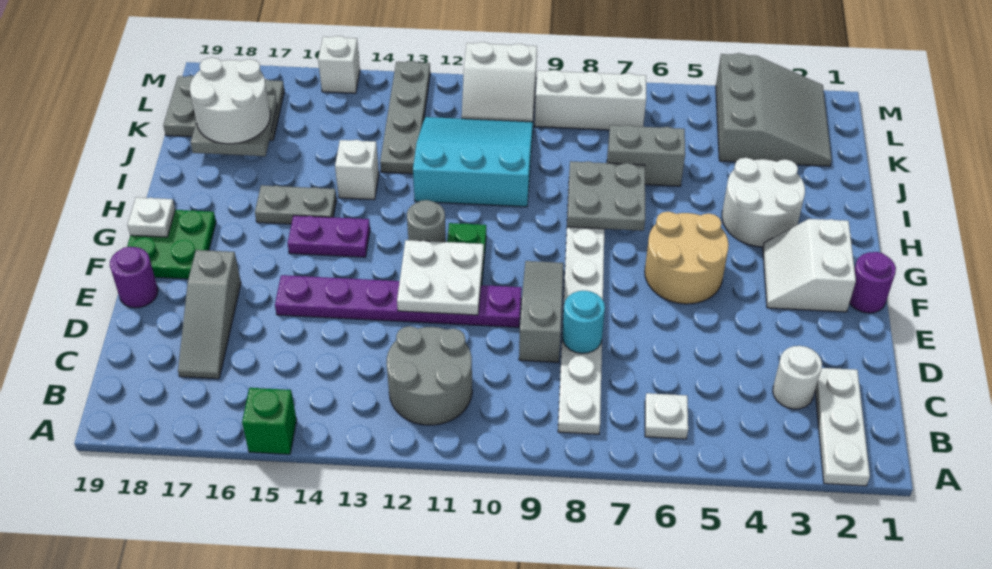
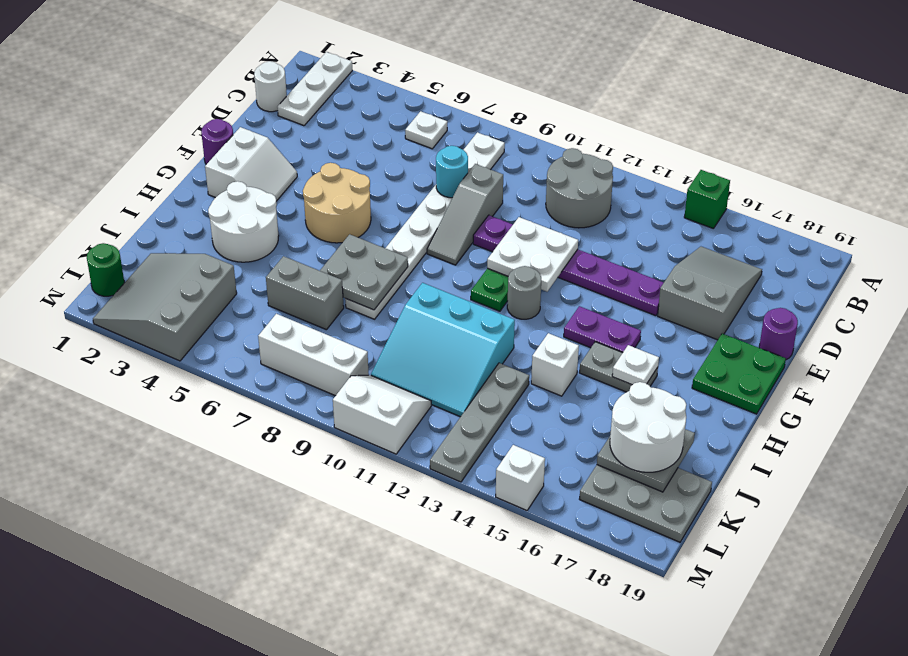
white round brick C3 level 1 -> white round brick C1 level 1
grey slope C17:E17 level 1 top E -> grey slope C16:E17 level 1 top E
white plate G19 level 2 -> white plate H16 level 2
none -> green round brick L1 level 1

